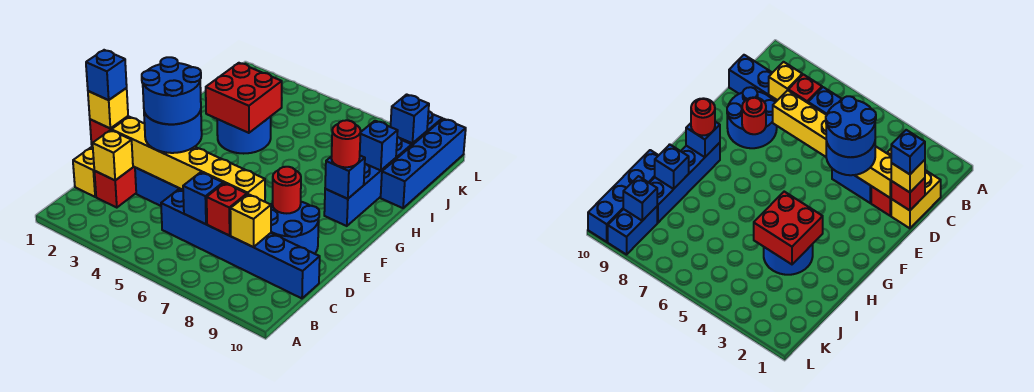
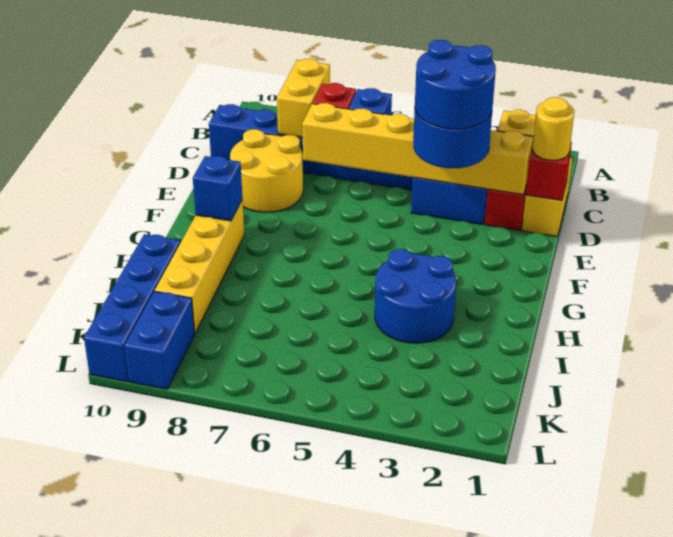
yellow brick C8 level 2 -> yellow brick B8:C8 level 2
yellow brick D1 level 3 -> yellow round brick D1 level 3
blue brick D1 level 4 -> none
blue round brick D8:E9 level 1 -> yellow round brick D8:E9 level 1
red round brick E8 level 2 -> none
blue brick G9:J9 level 1 -> yellow brick G9:J9 level 1
red round brick G9 level 3 -> none
red brick H3:I4 level 2 -> none
blue brick I9 level 2 -> none
blue brick K9 level 2 -> none

